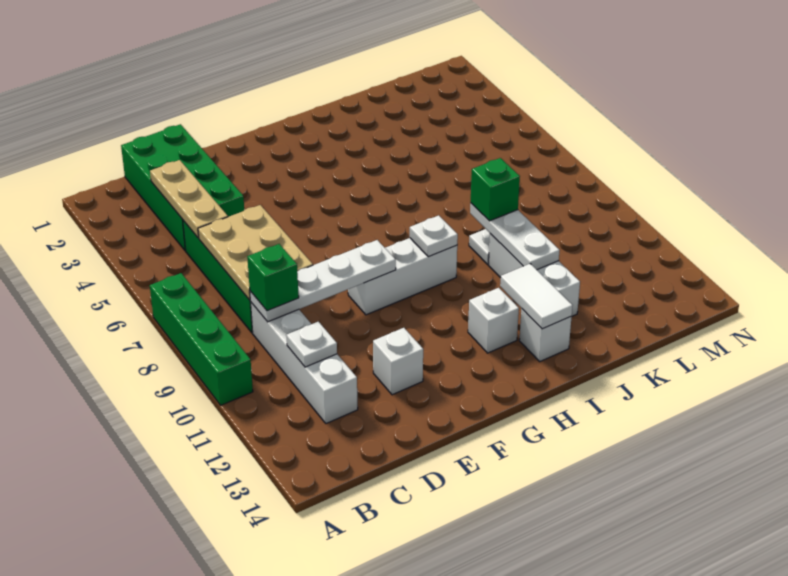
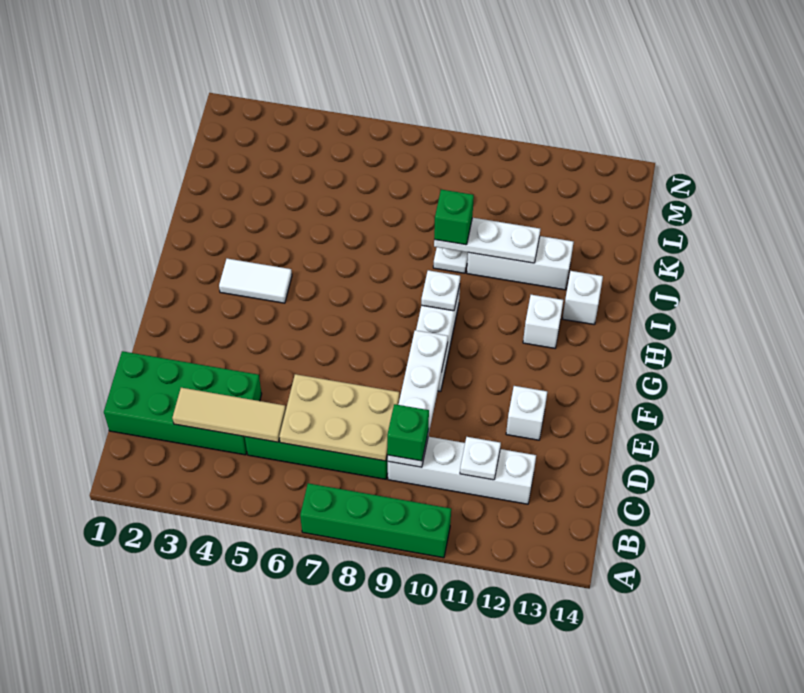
tan plate C3:C5 level 2 -> tan tile C3:C5 level 2
white tile I12:I13 level 2 -> white tile H3:H4 level 1

